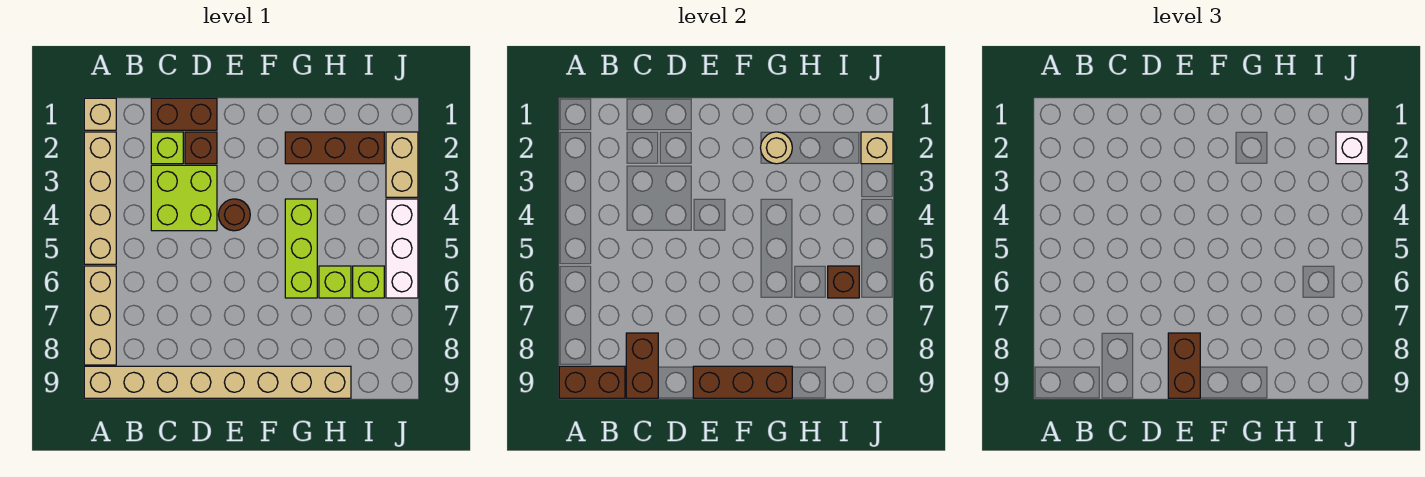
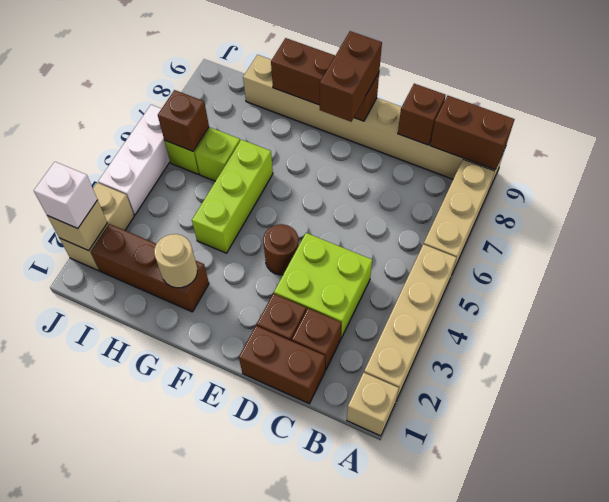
lime brick C2 level 1 -> brown brick C2 level 1
brown brick C8:C9 level 2 -> brown brick C9 level 2

